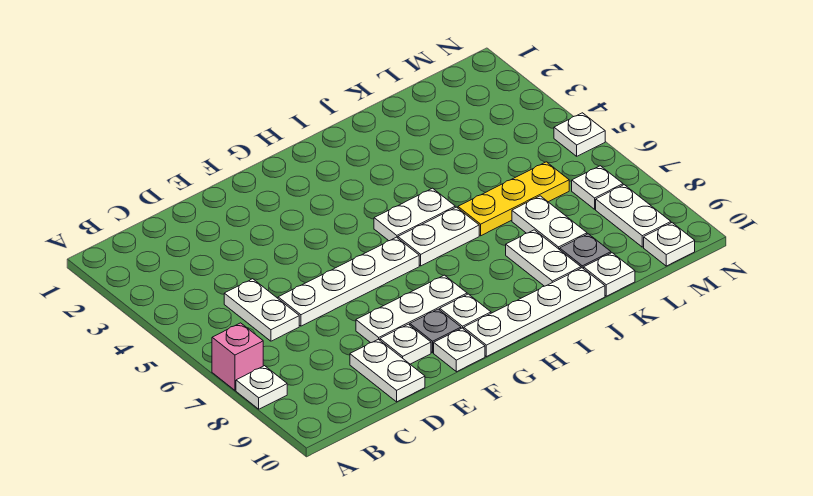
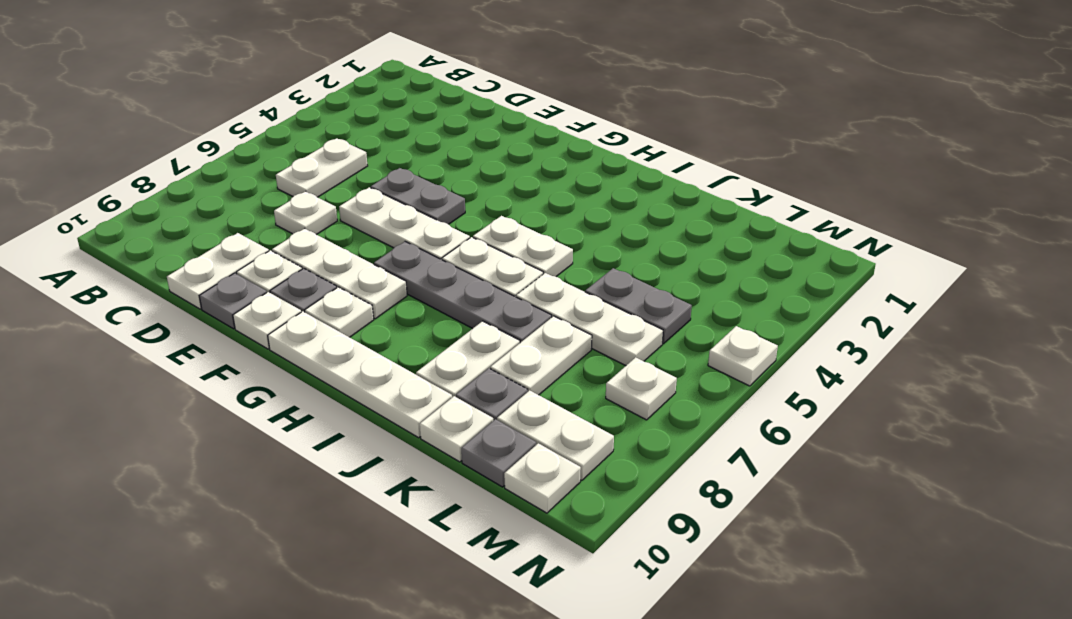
pink brick A7 level 1 -> none
white plate A8 level 1 -> white plate D7 level 1
white plate D6:G6 level 1 -> white plate E6:G6 level 1
none -> grey plate E5:F5 level 1
none -> grey plate E10 level 1
none -> grey plate G7:J7 level 1
yellow plate J6:L6 level 1 -> white plate J6:L6 level 1
none -> grey plate K5:L5 level 1
none -> grey plate L10 level 1
white plate M8:M9 level 1 -> white plate L9:M9 level 1

